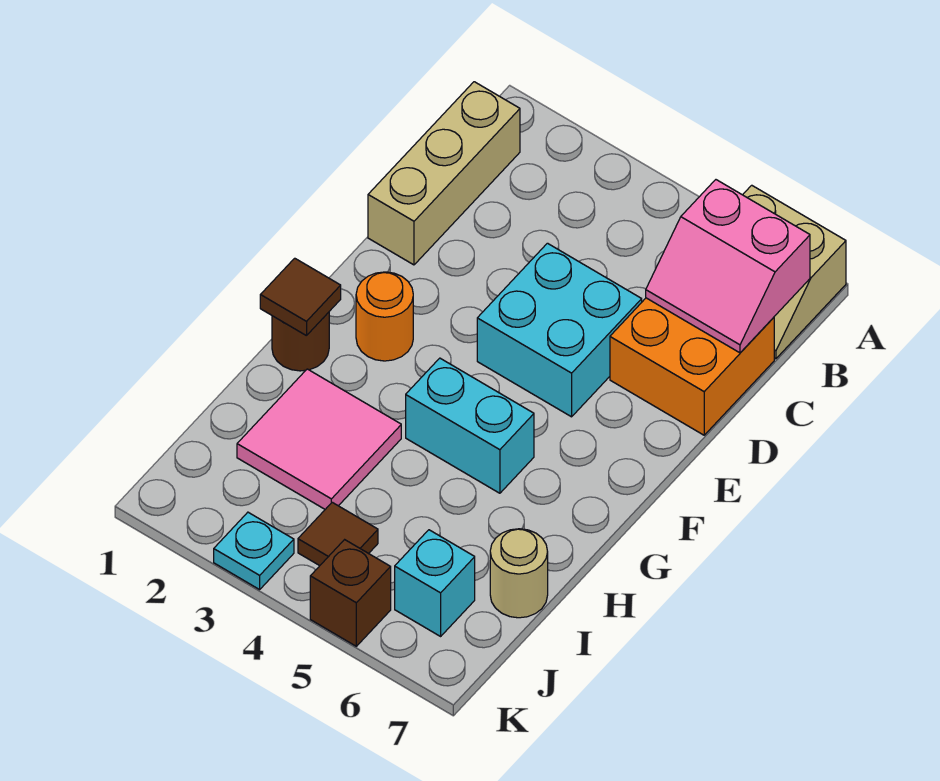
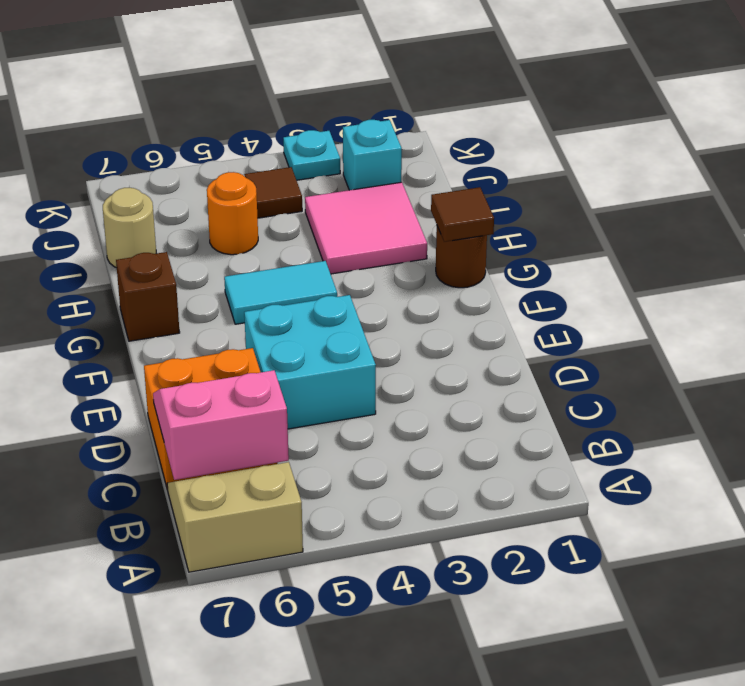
tan brick B1:D1 level 1 -> none
orange round brick F2 level 1 -> orange round brick I5 level 1
cyan brick G4:G5 level 1 -> cyan tile G4:G5 level 1
cyan brick J6 level 1 -> cyan brick J2 level 1
brown brick K5 level 1 -> brown brick G7 level 1

